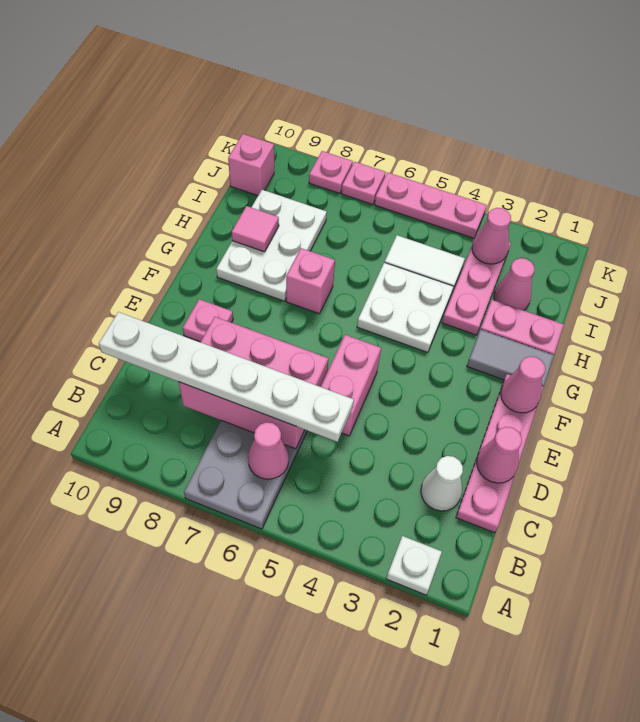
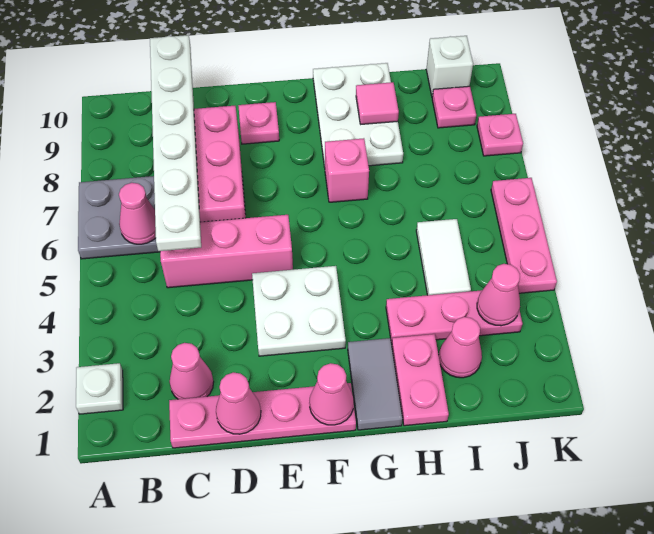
white cone C2 level 1 -> pink cone C2 level 1
pink brick D5:E5 level 1 -> pink brick C5:E5 level 1
white plate G4:H5 level 1 -> white plate E3:F4 level 1
white plate G8:I9 level 1 -> white plate G8:H10 level 1
pink brick J10 level 1 -> white brick J10 level 1
pink plate K7 level 1 -> pink plate J9 level 1

